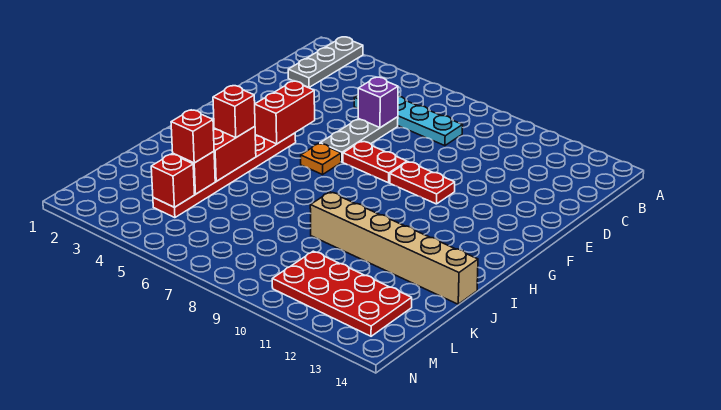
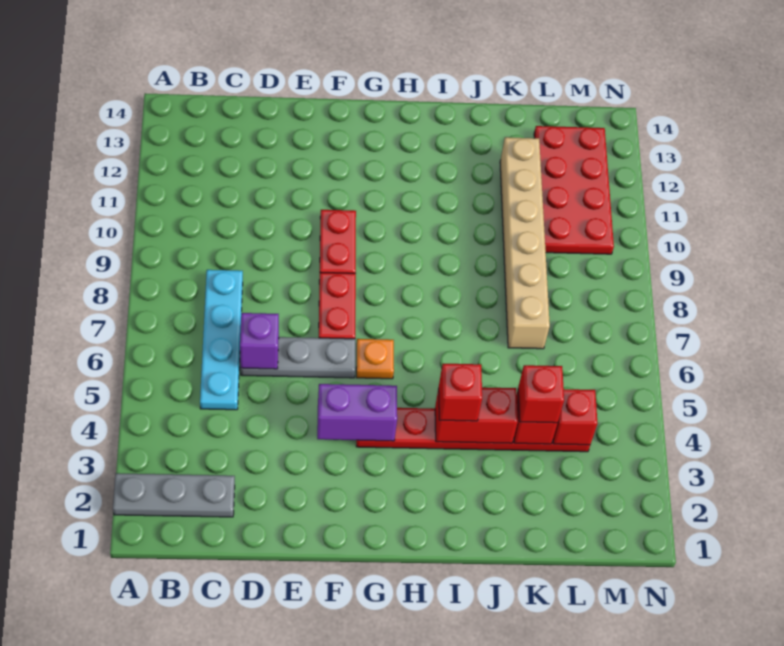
red brick F4:G4 level 2 -> purple brick F4:G4 level 2
tan brick J9:J14 level 1 -> tan brick K7:K12 level 1

